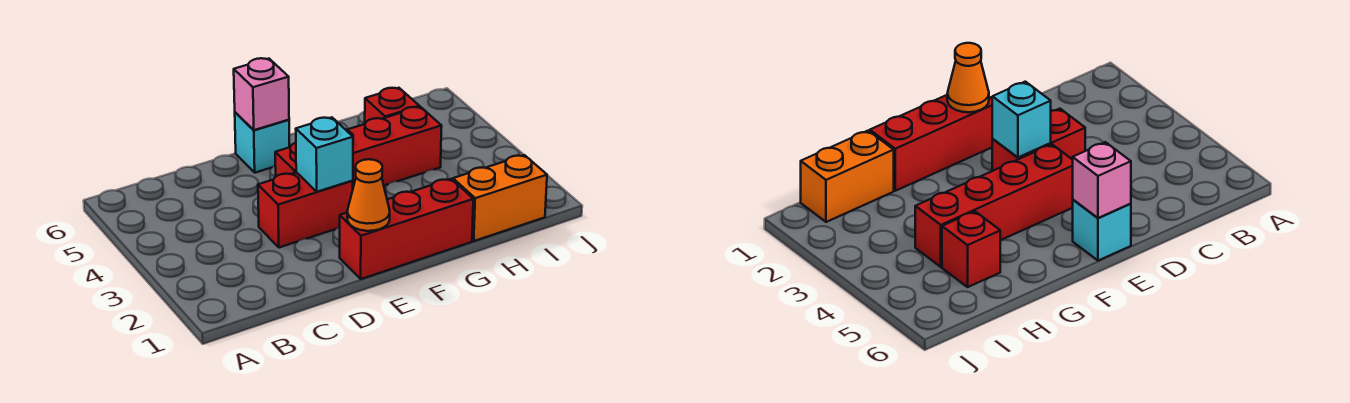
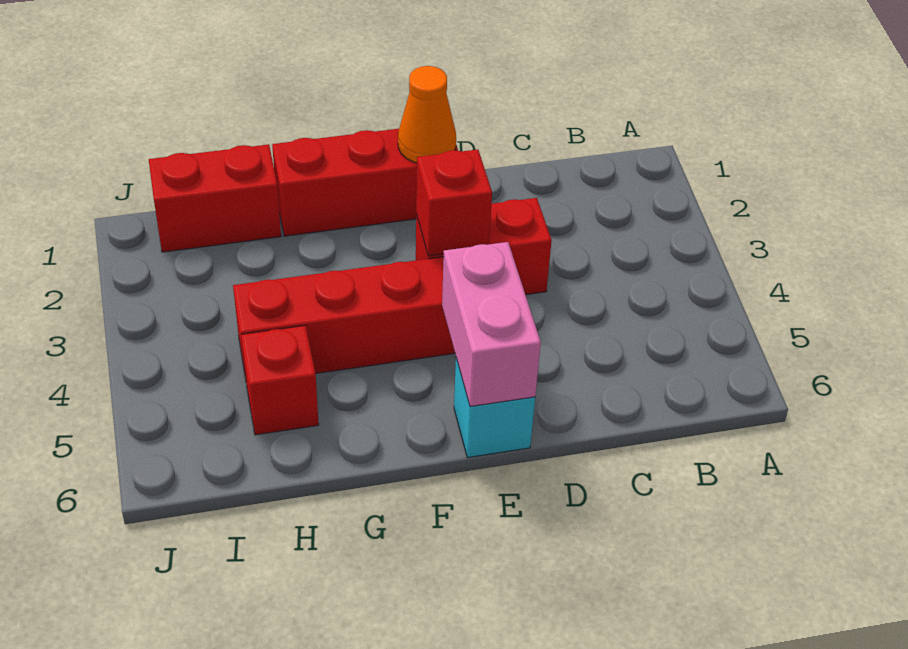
cyan brick E3 level 2 -> red brick E3 level 2
pink brick E6 level 2 -> pink brick E5:E6 level 2
orange brick H1:I1 level 1 -> red brick H1:I1 level 1

